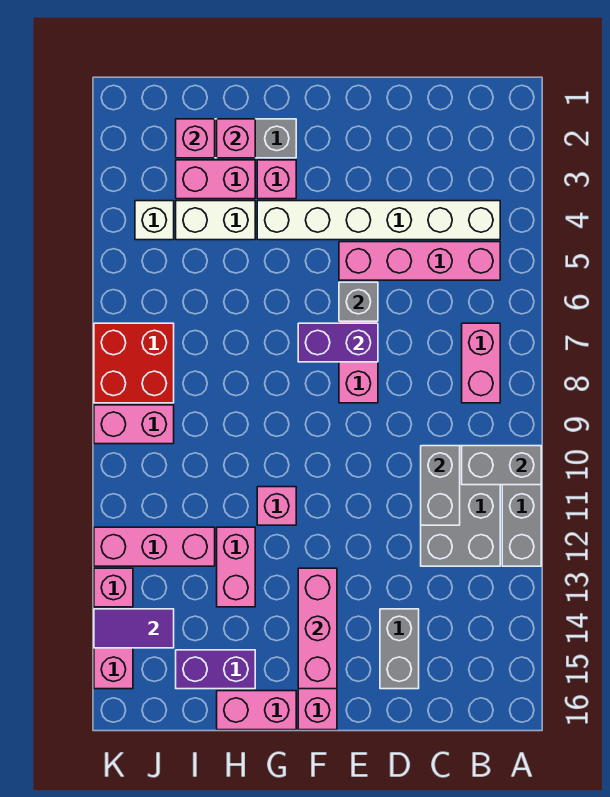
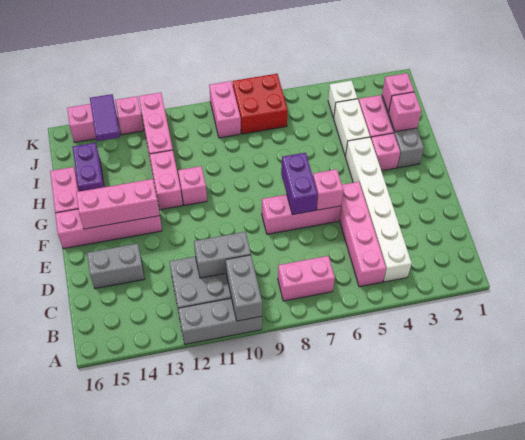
grey brick E6 level 2 -> pink brick E6 level 2
pink brick H12:H13 level 1 -> pink brick G12:H12 level 1

